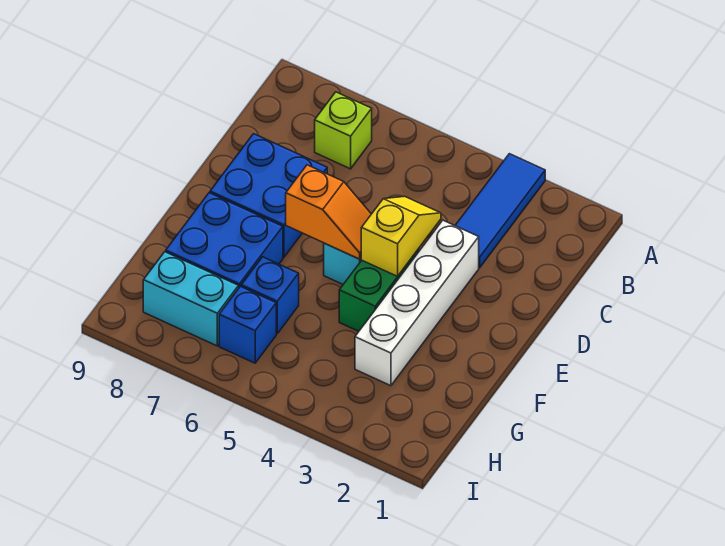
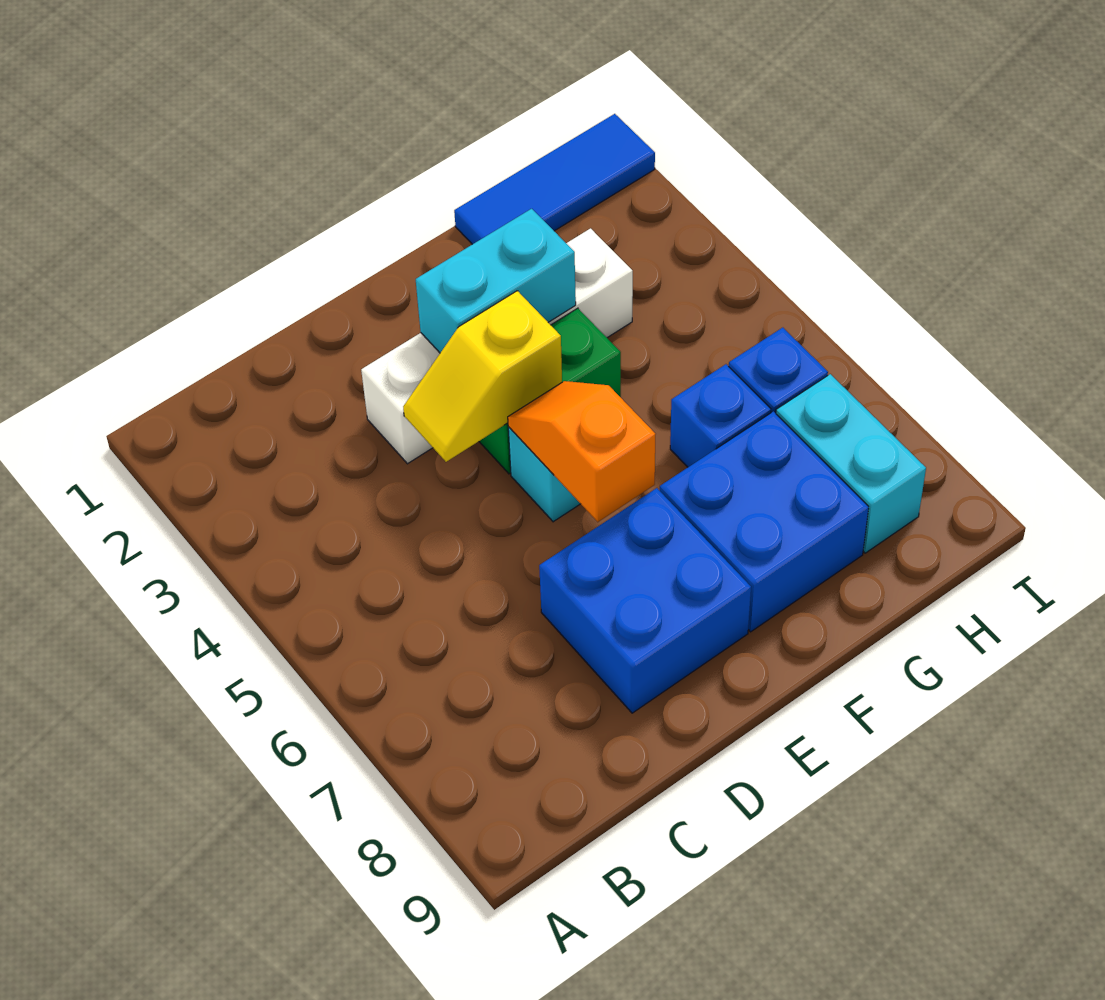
blue tile A3:C3 level 1 -> blue tile G1:I1 level 1
lime brick B7 level 1 -> none
none -> cyan brick E3:F3 level 2

